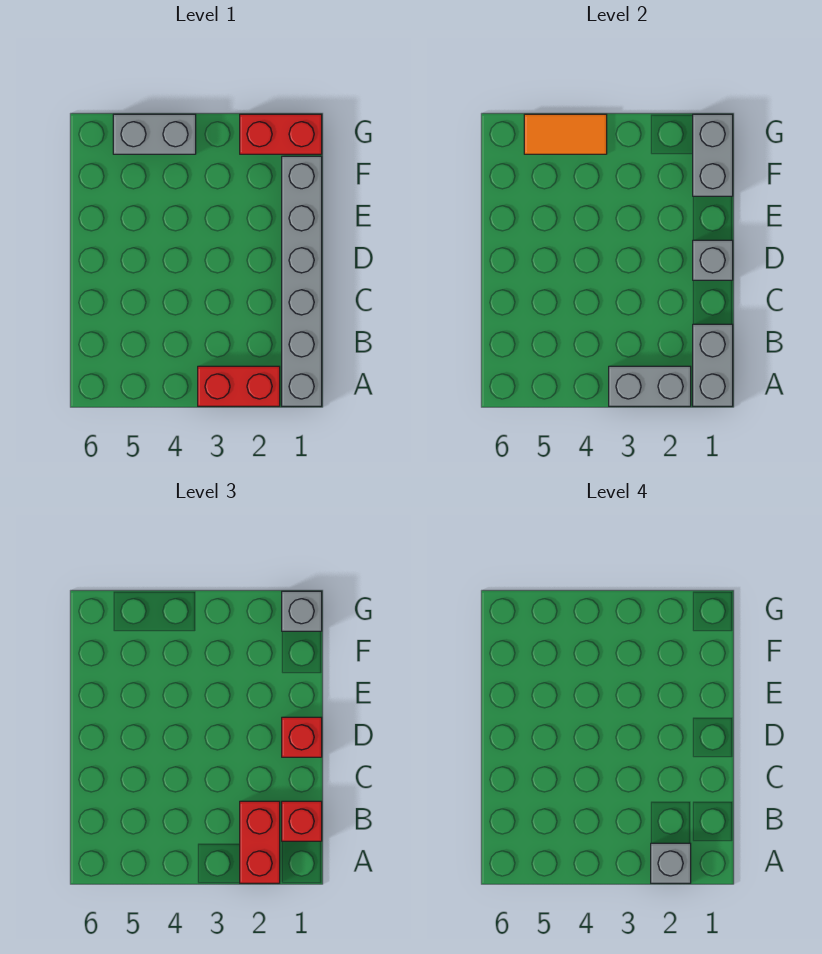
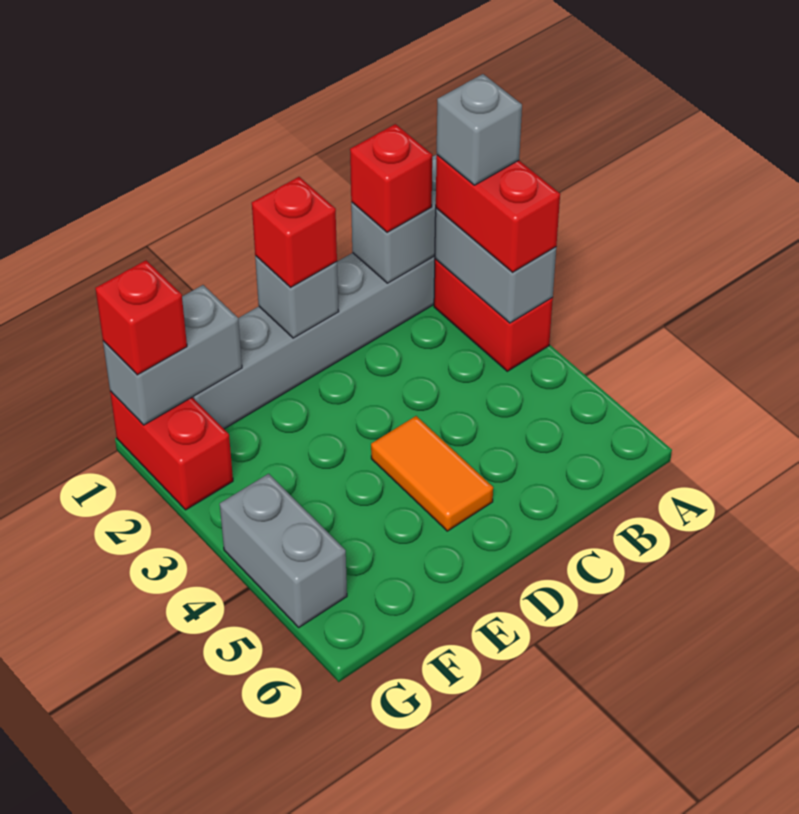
red brick A2:B2 level 3 -> red brick A2:A3 level 3
grey brick G1 level 3 -> red brick G1 level 3
orange tile G4:G5 level 2 -> orange tile D4:D5 level 1

